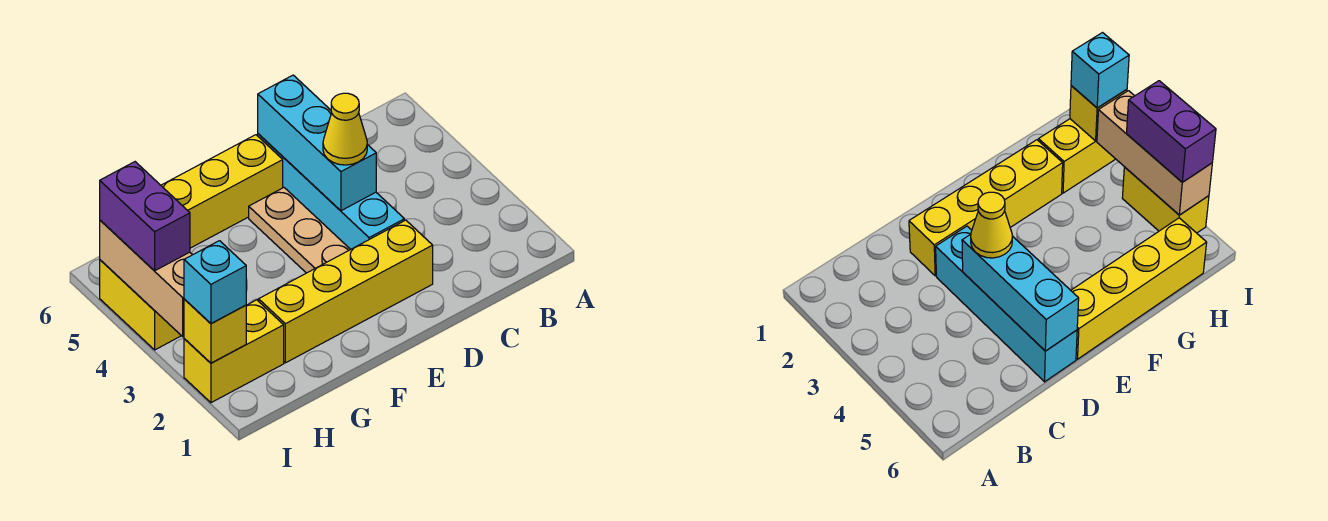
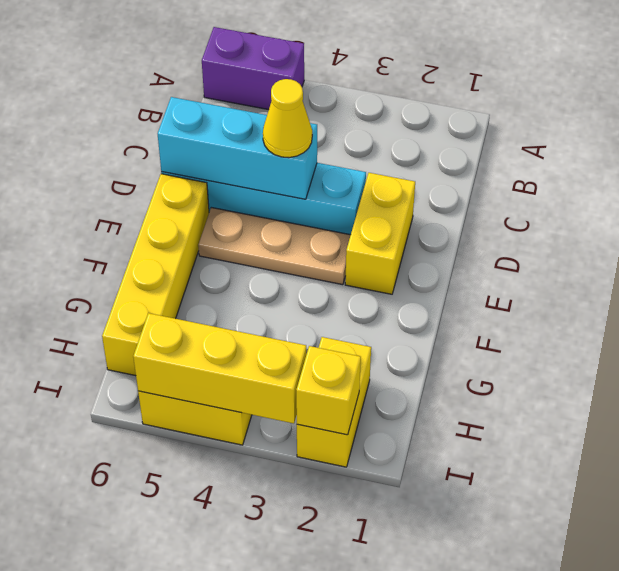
yellow brick D2:G2 level 1 -> yellow brick D2:E2 level 1
cyan brick I2 level 3 -> none
tan brick I3:I5 level 2 -> yellow brick I3:I5 level 2
purple brick I4:I5 level 3 -> purple brick A5:A6 level 1

